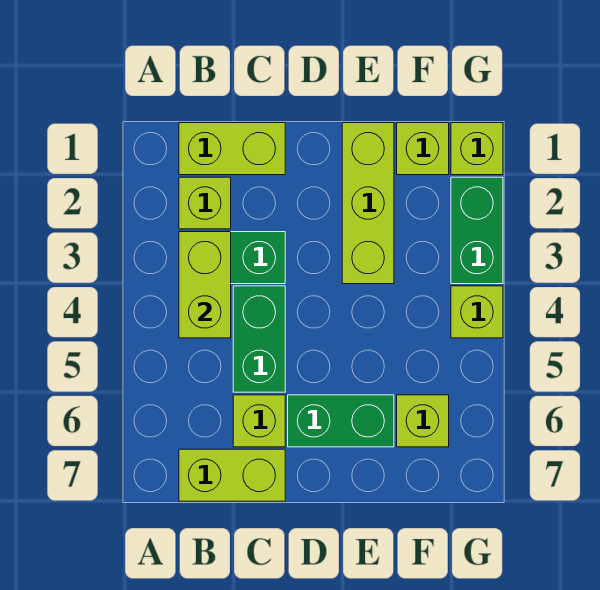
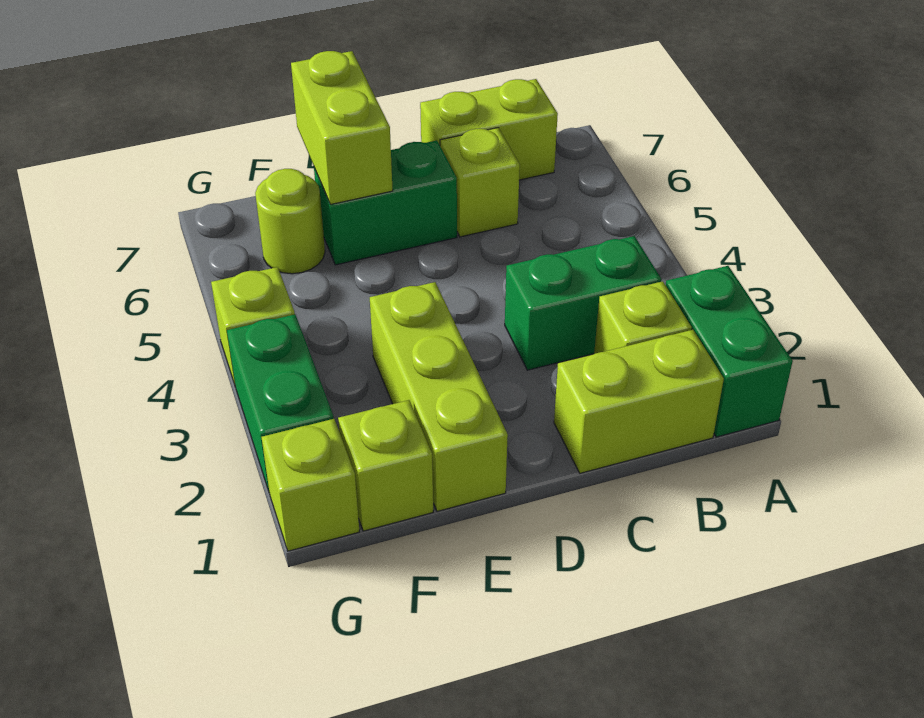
lime brick B3:B4 level 2 -> lime brick E6:E7 level 2
green brick C4:C5 level 1 -> green brick A1:A2 level 1
lime brick F6 level 1 -> lime round brick F6 level 1

